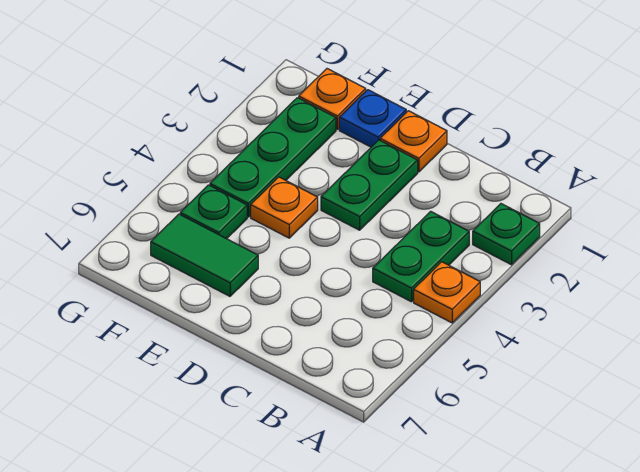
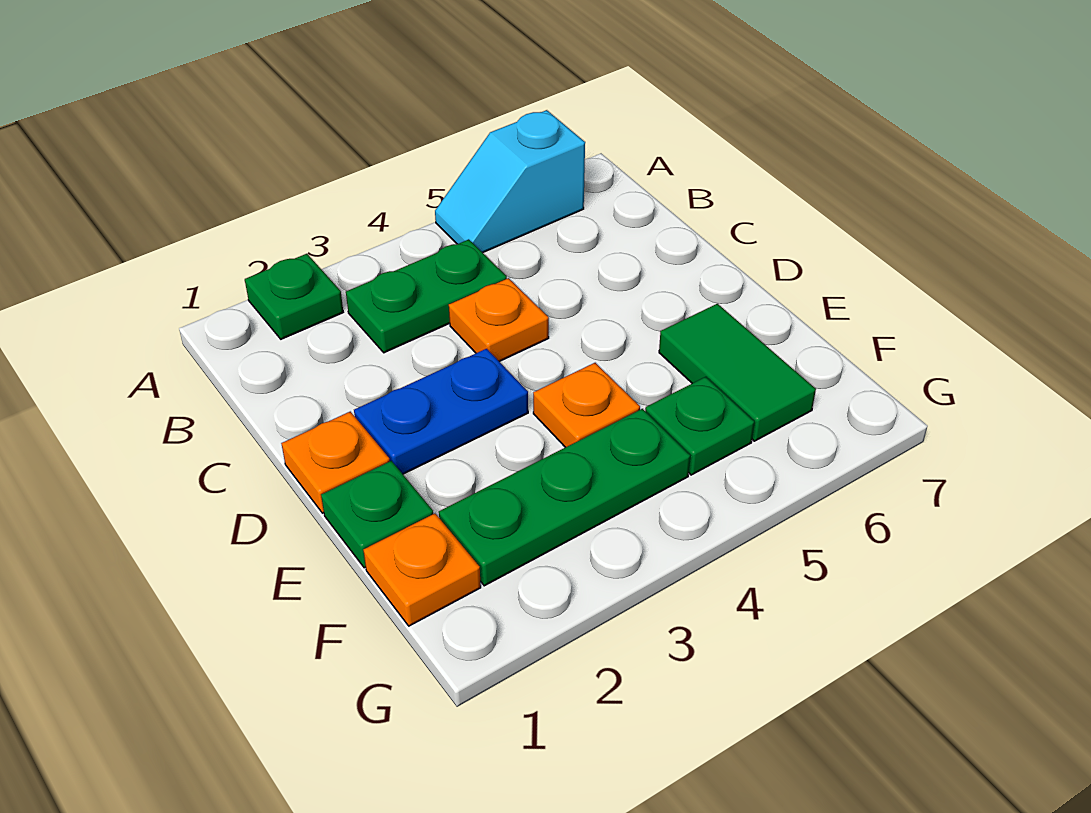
orange plate A4 level 1 -> orange plate C4 level 1
none -> cyan slope A5:A6 level 1 top 6
green plate D2:D3 level 1 -> blue plate D2:D3 level 1
blue plate E1 level 1 -> green plate E1 level 1

